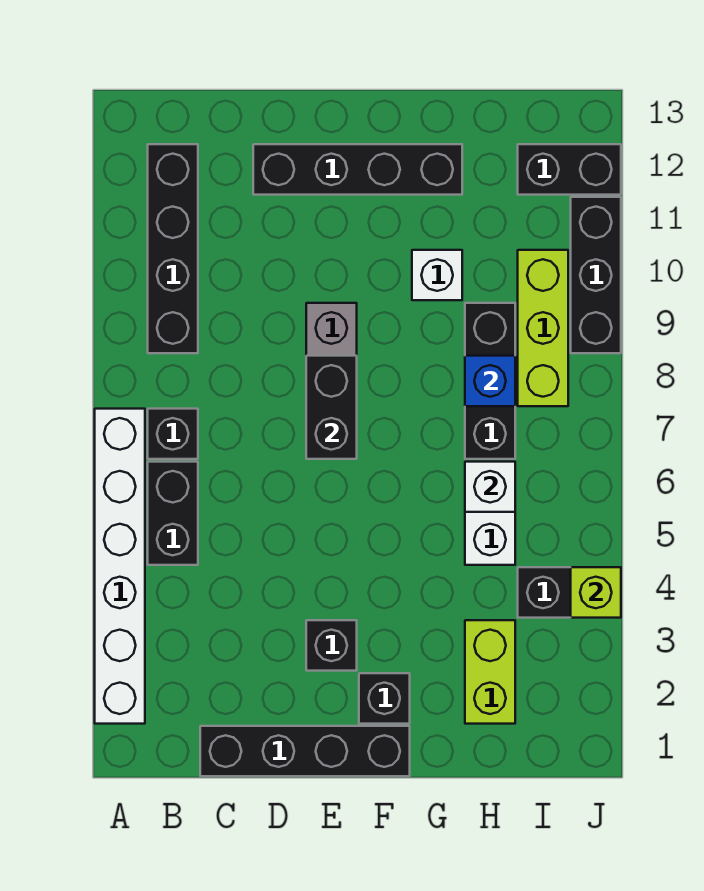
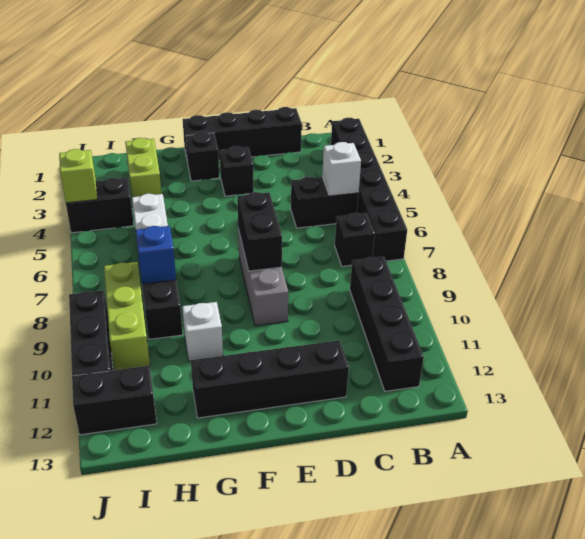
white brick A2:A7 level 1 -> black brick A2:A7 level 1
black brick B5:B6 level 1 -> black brick B5:C5 level 1
white brick H6 level 2 -> white brick B5 level 2

